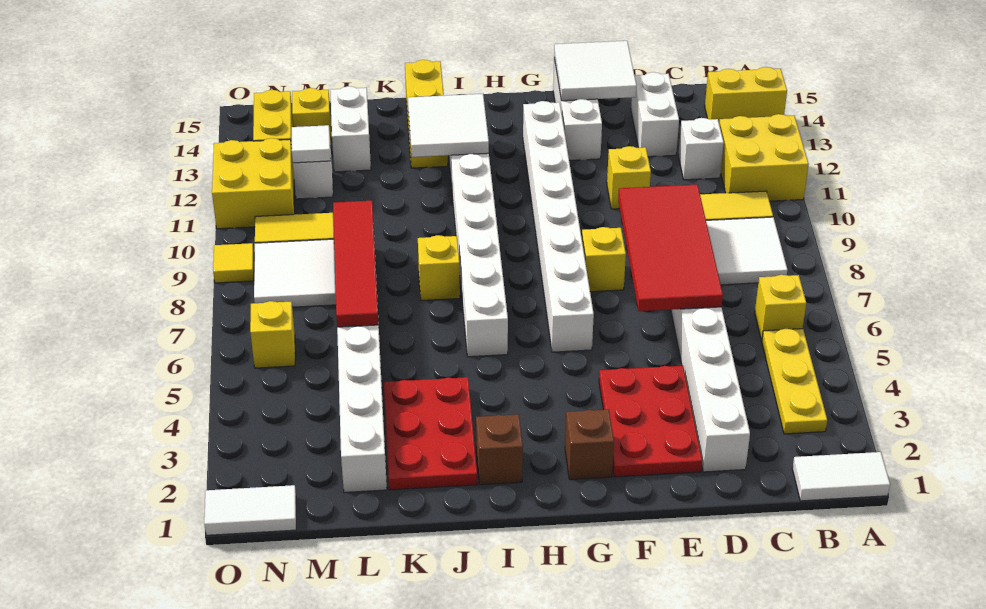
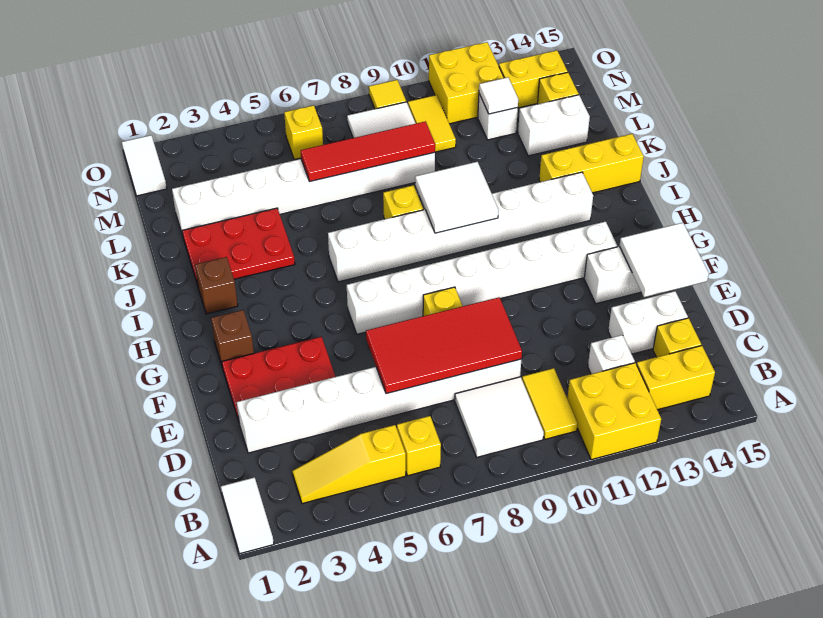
yellow brick A14:B14 level 1 -> yellow brick B13:B14 level 1
yellow plate B3:B5 level 1 -> yellow slope B3:B5 level 1 top 5
yellow brick E11 level 1 -> yellow brick C14 level 1
white tile I12:J13 level 2 -> white tile I9:J10 level 2

